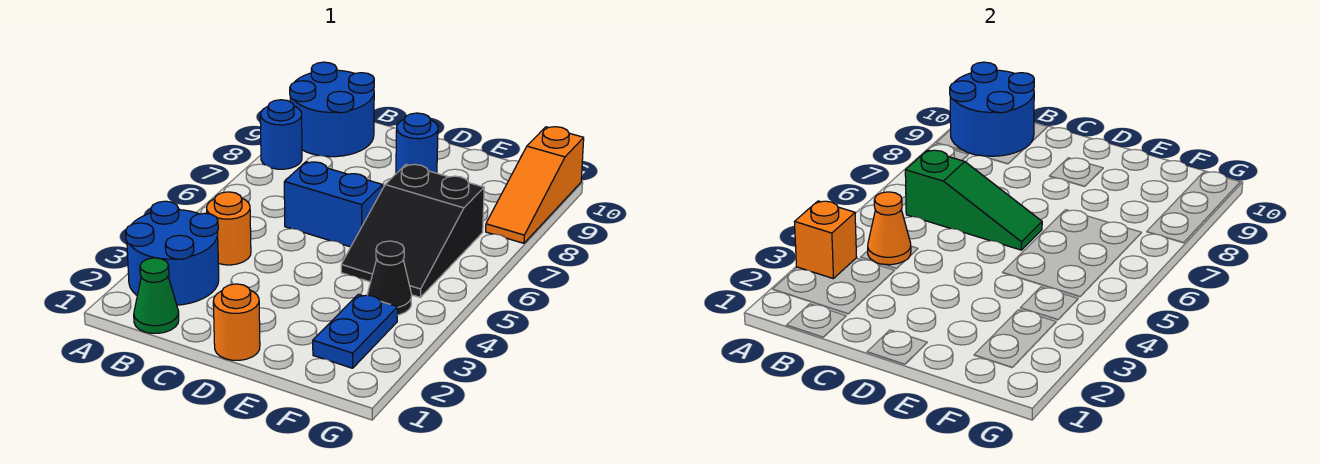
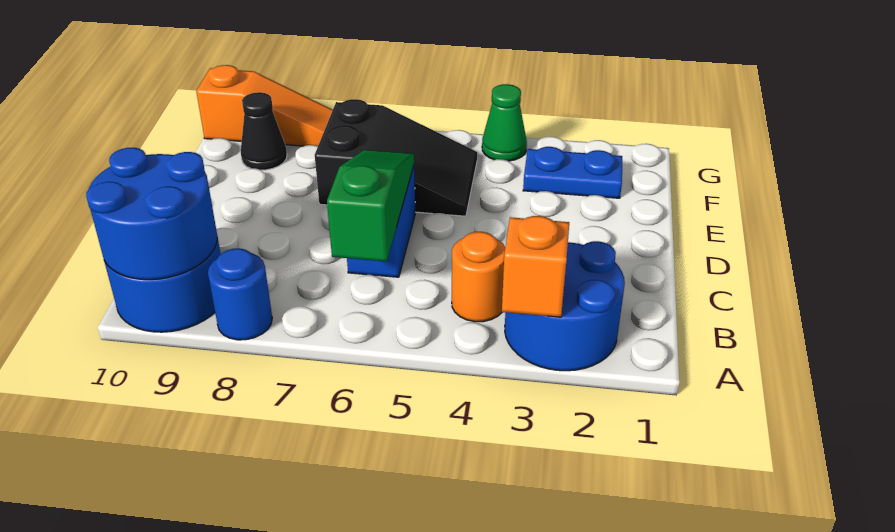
green cone B1 level 1 -> green cone G4 level 1
orange cone B4 level 2 -> none
orange round brick D1 level 1 -> none
blue round brick D9 level 1 -> none
black cone F4 level 1 -> black cone F9 level 1

